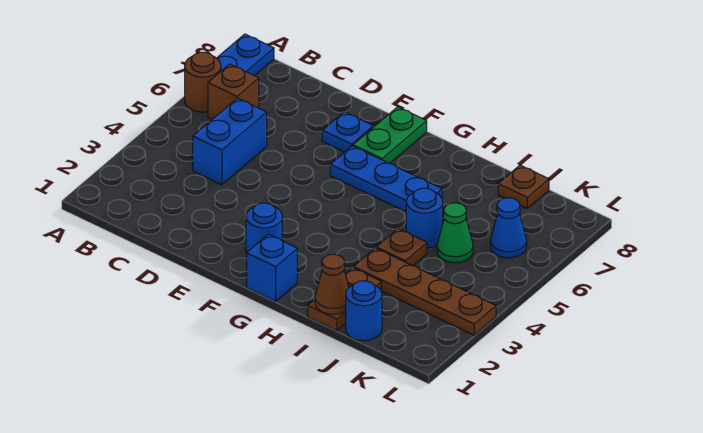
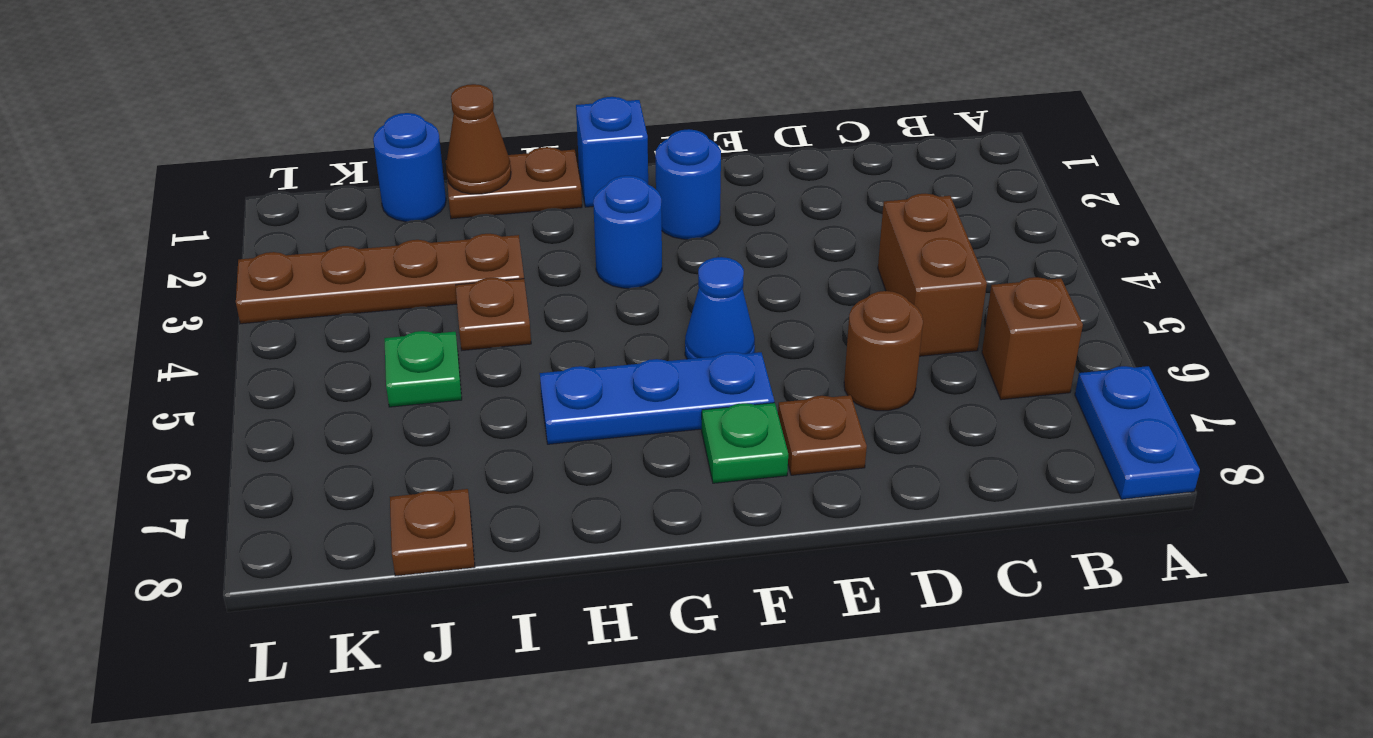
brown round brick A6 level 1 -> brown round brick D6 level 1
blue brick C4:C5 level 1 -> brown brick C4:C5 level 1
blue plate E7 level 1 -> brown plate E7 level 1
green plate F7:F8 level 1 -> green plate F7 level 1
brown plate I1:I2 level 1 -> brown plate H1:I1 level 1
blue round brick I5 level 1 -> blue round brick G3 level 1
green cone J5 level 1 -> green plate J5 level 1
blue cone K6 level 1 -> blue cone F5 level 1

